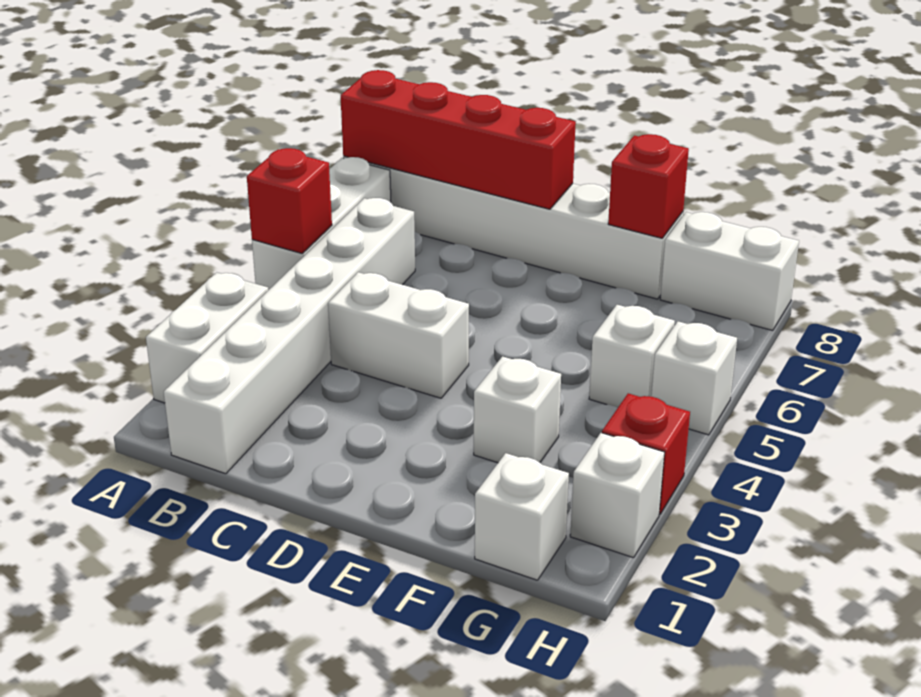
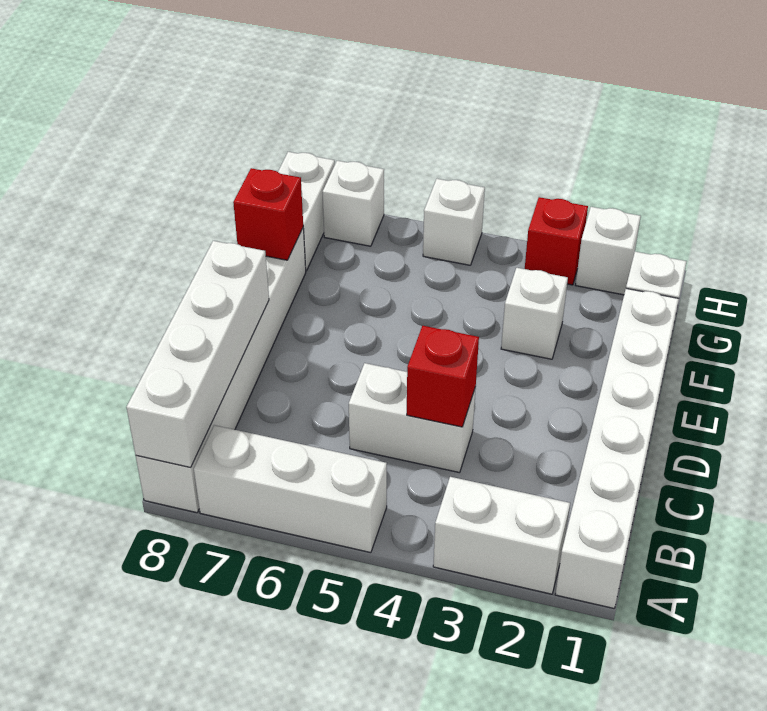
red brick A5 level 2 -> red brick C4 level 2
red brick A8:D8 level 2 -> white brick A8:D8 level 2
white brick B1:B6 level 1 -> white brick A1:F1 level 1
white brick C4:D4 level 1 -> white brick C4:C5 level 1
white brick G5 level 1 -> white brick H7 level 1

